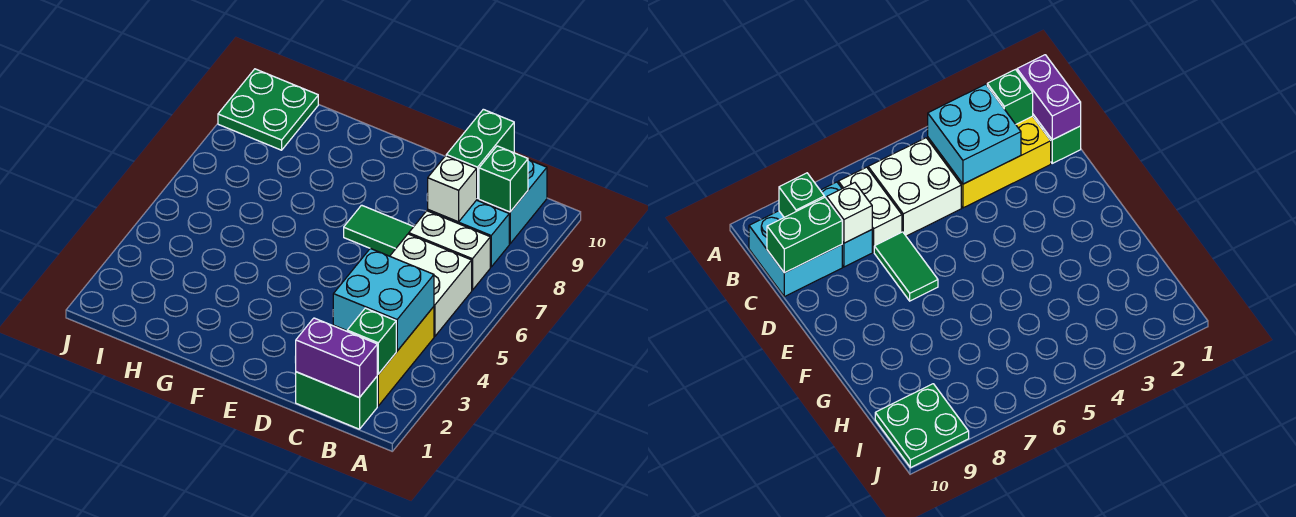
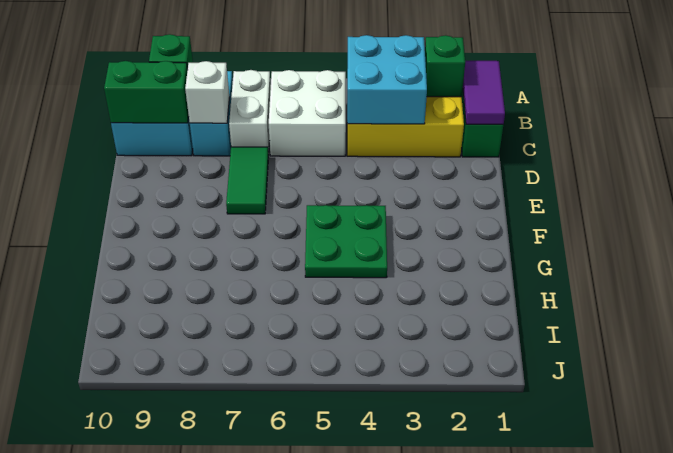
purple brick B1:C1 level 2 -> purple tile B1:C1 level 2
green plate I9:J10 level 1 -> green plate F4:G5 level 1

